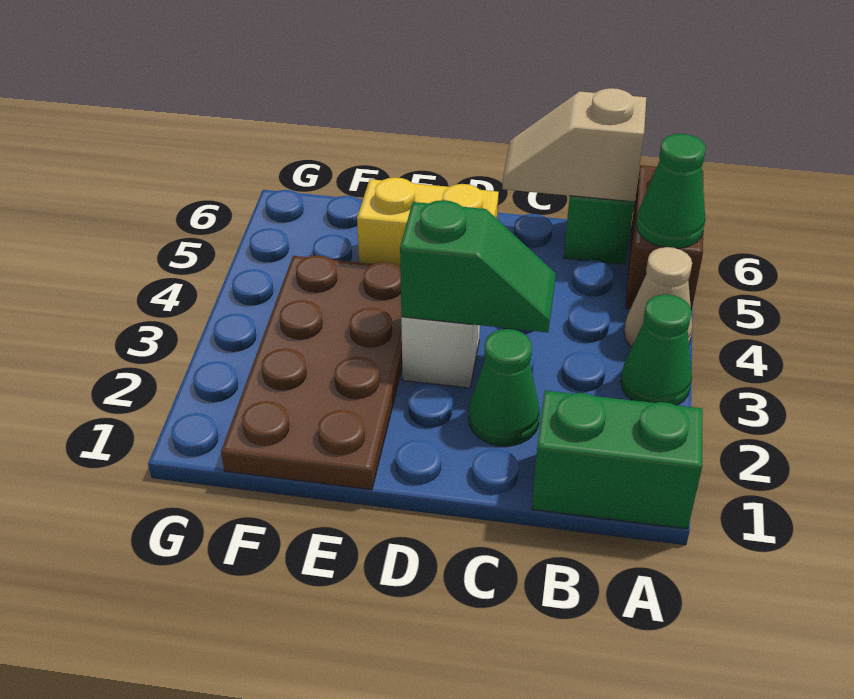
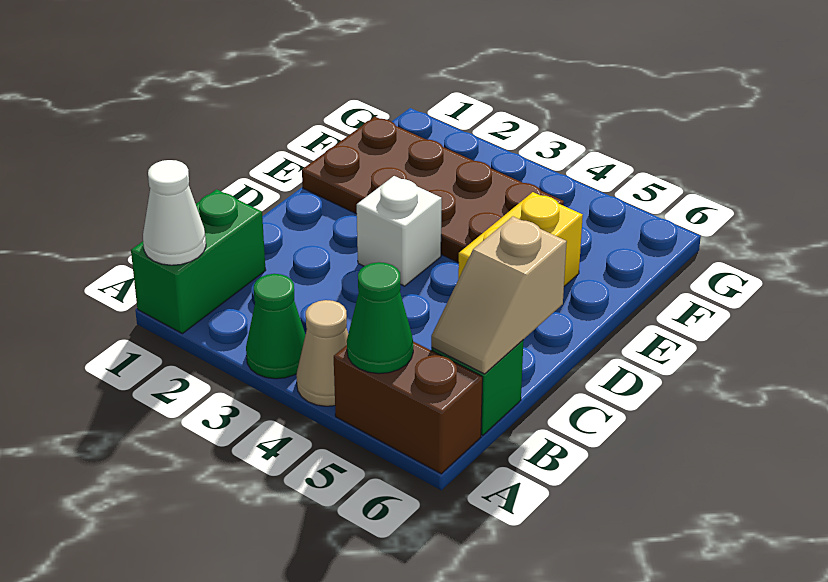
none -> white cone A1 level 2
tan slope B6:C6 level 2 top B -> tan slope B6:C6 level 2 top C
green cone C2 level 1 -> none
green slope C3:D3 level 2 top D -> none

